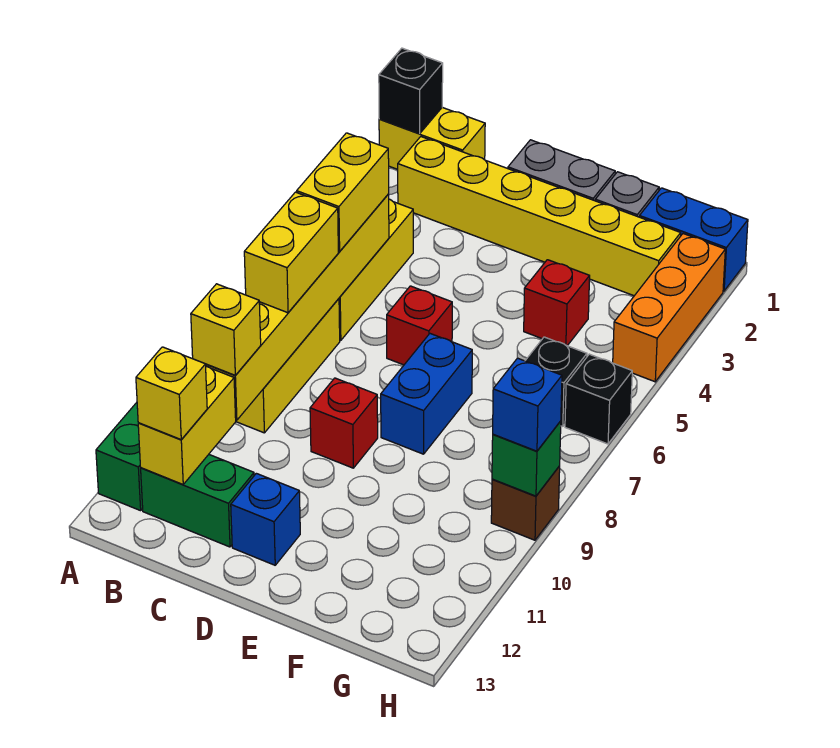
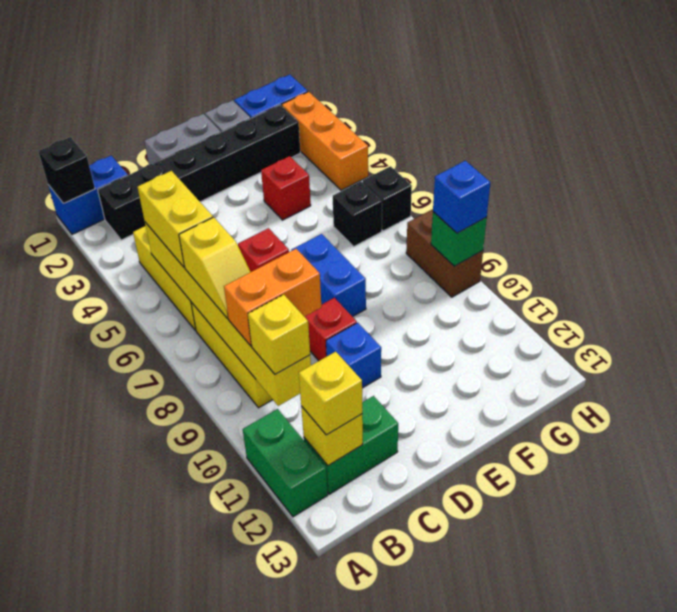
yellow brick A1:B1 level 1 -> blue brick A1:B1 level 1
yellow brick B2:G2 level 1 -> black brick B2:G2 level 1
yellow brick B7:B8 level 3 -> yellow slope B7:B8 level 3 top 7
none -> orange brick B9:C9 level 3
yellow brick B11:B12 level 2 -> yellow brick B12 level 2
blue brick D12 level 1 -> blue brick D10 level 1
brown brick H9 level 1 -> brown brick H8:H9 level 1

